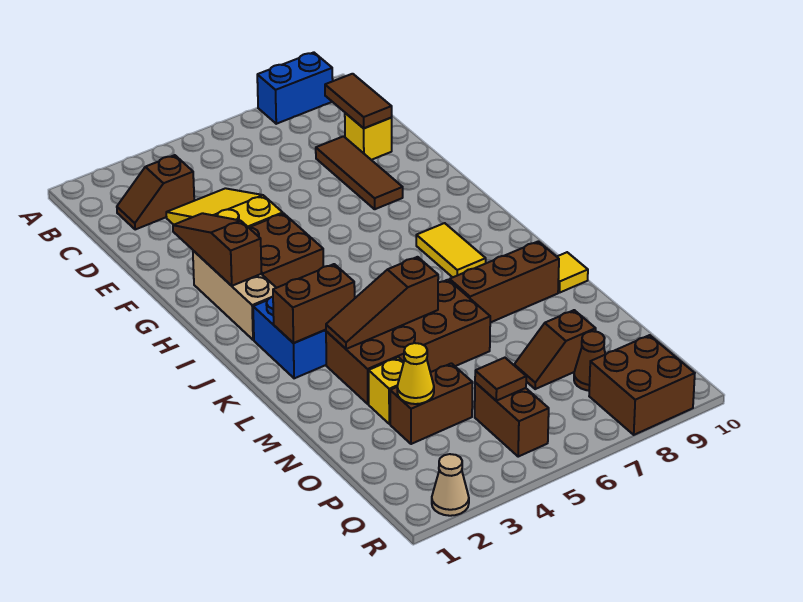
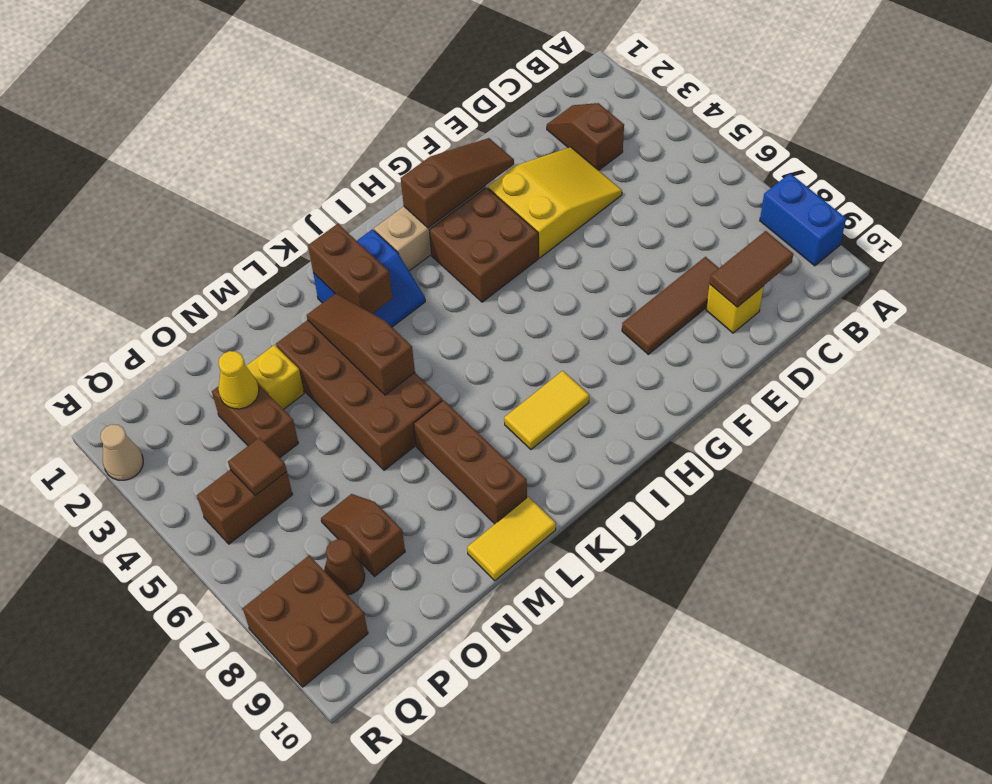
yellow tile L10 level 1 -> yellow tile L10:M10 level 1

